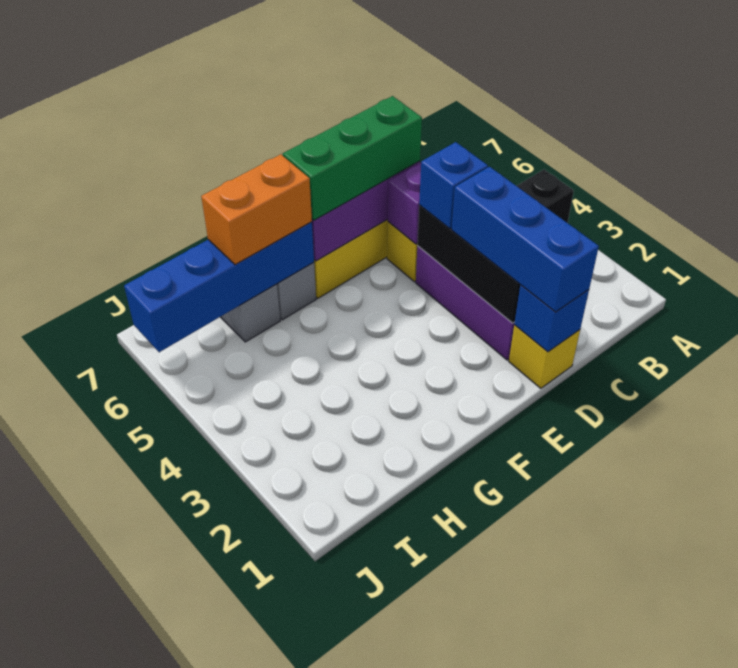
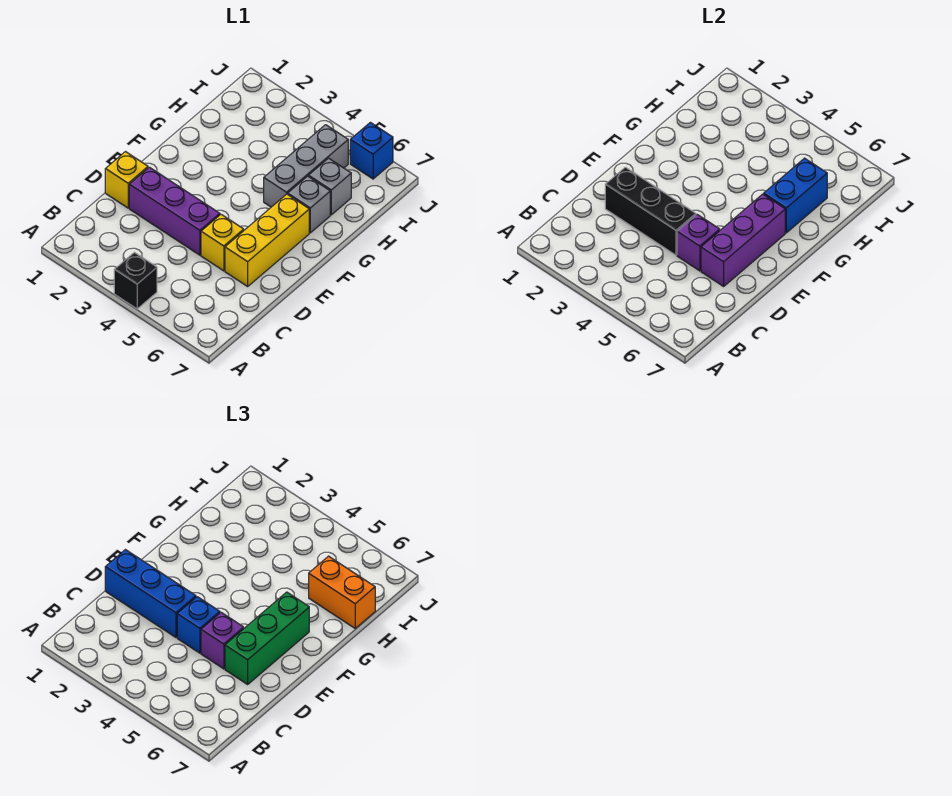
blue brick D1 level 2 -> blue brick J6 level 1
none -> purple brick D5 level 3
none -> grey brick G5:I5 level 1
blue brick G6:J6 level 2 -> blue brick G6:H6 level 2
orange brick G6:H6 level 3 -> orange brick H6:H7 level 3

